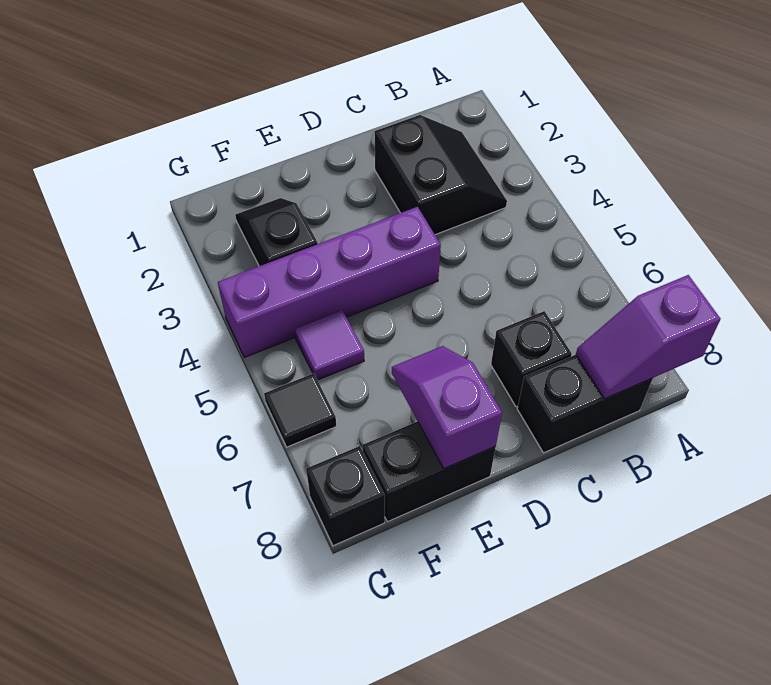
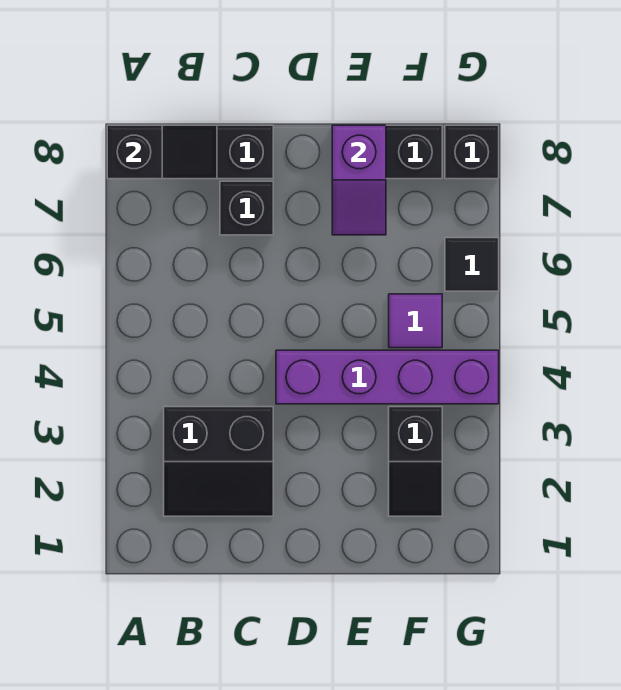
purple slope A8:B8 level 2 top A -> black slope A8:B8 level 2 top A
black slope B2:C3 level 1 top C -> black slope B2:C3 level 1 top 3

